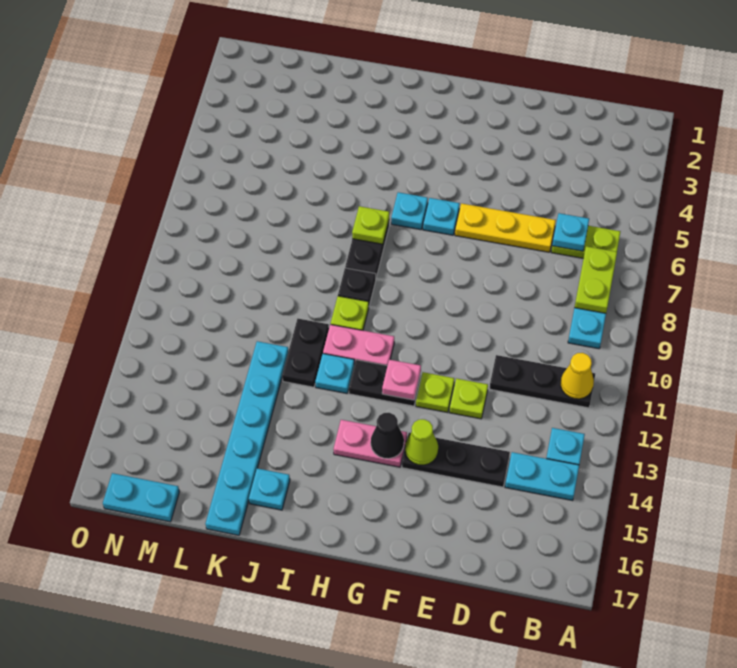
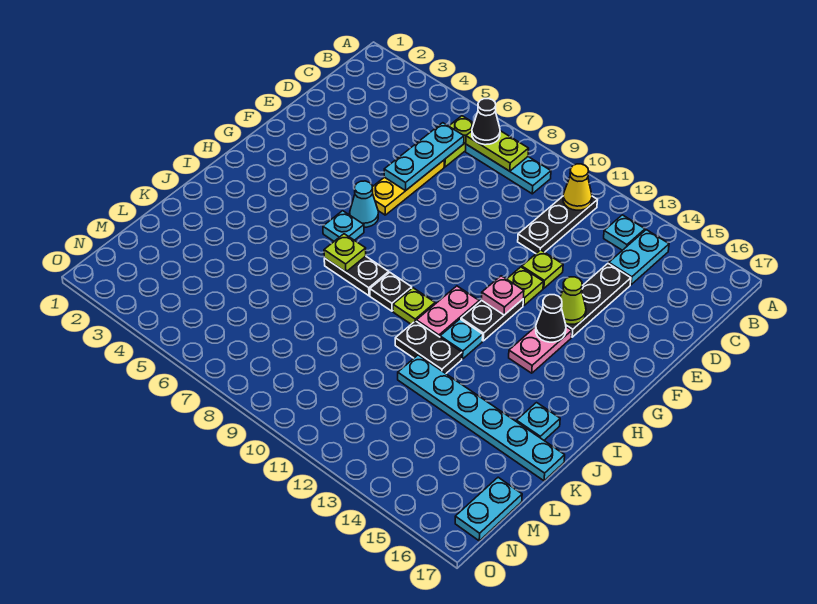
none -> black cone B7 level 3
cyan plate C6 level 2 -> cyan plate C6:E6 level 2
cyan plate G6 level 1 -> cyan cone G6 level 1

